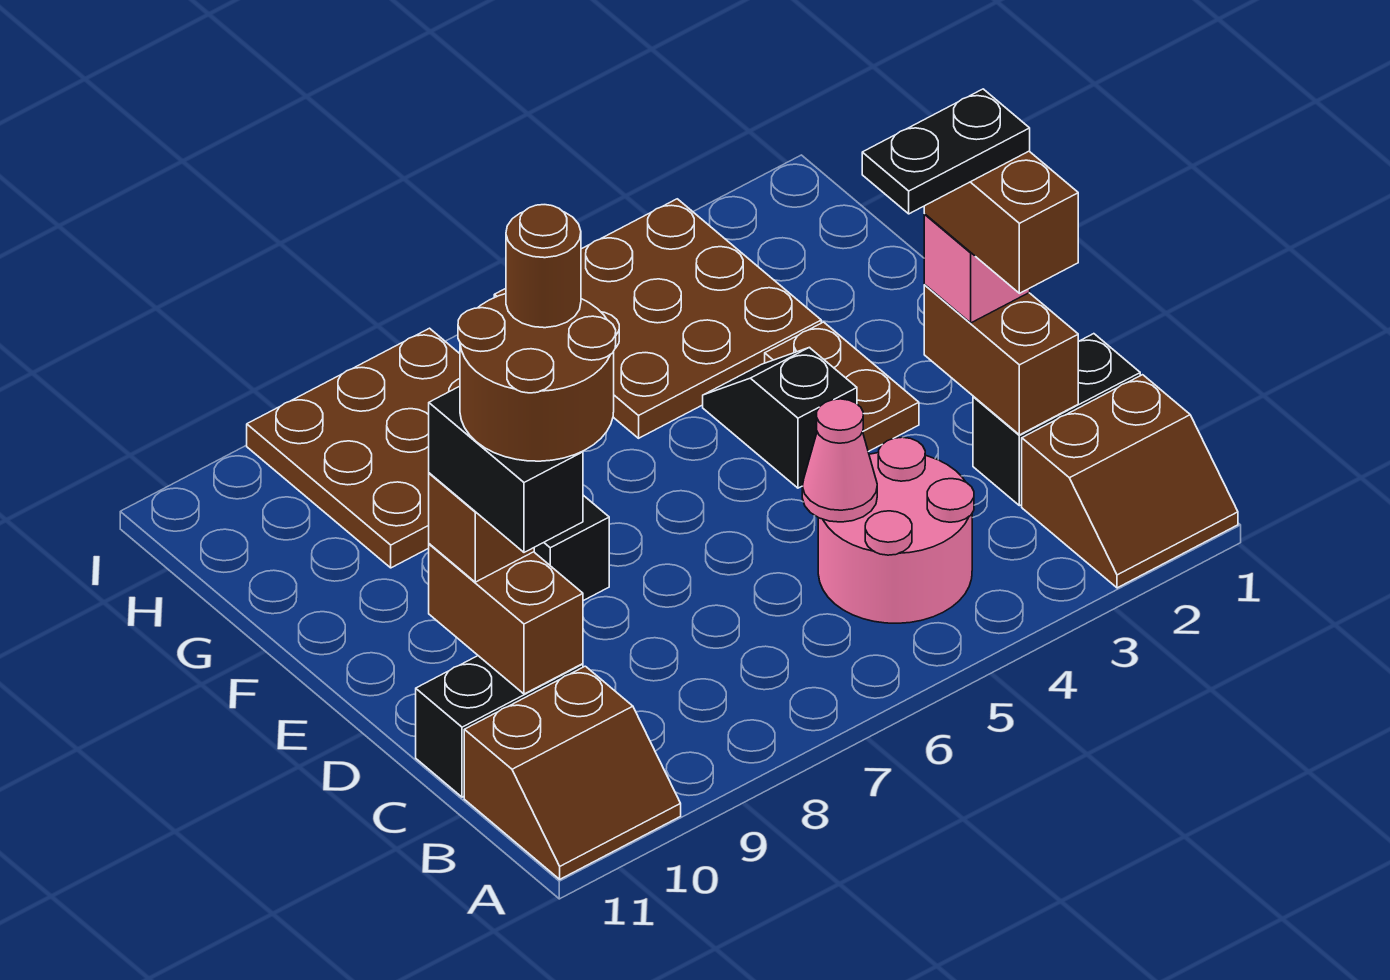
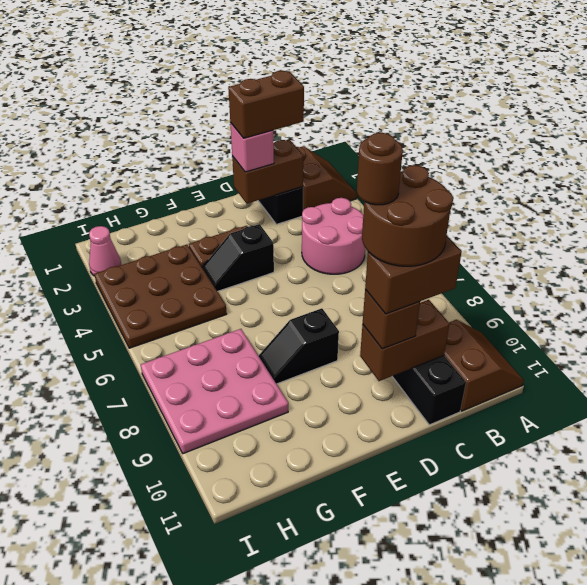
pink cone C5 level 2 -> pink cone I2 level 1
black brick C10:D10 level 4 -> brown brick C10:D10 level 4
black plate D2:D3 level 5 -> none
brown plate G7:I9 level 1 -> pink plate G7:I9 level 1

